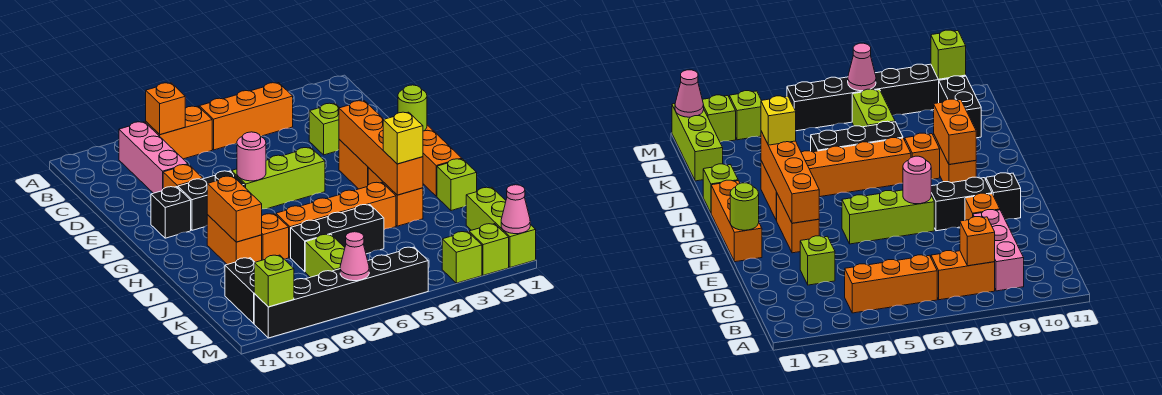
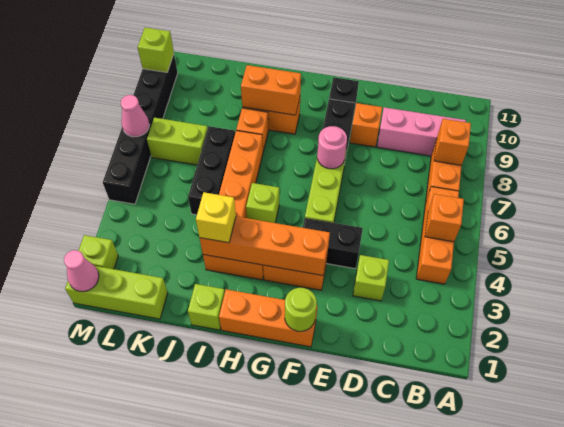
none -> orange brick B5 level 2
black brick K10:L10 level 1 -> black brick E4:F4 level 1
lime brick M3 level 1 -> lime brick H5 level 1

